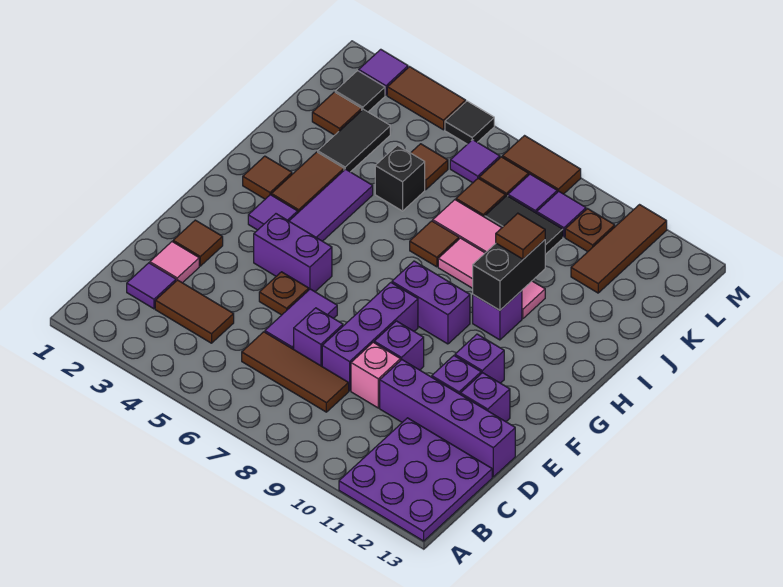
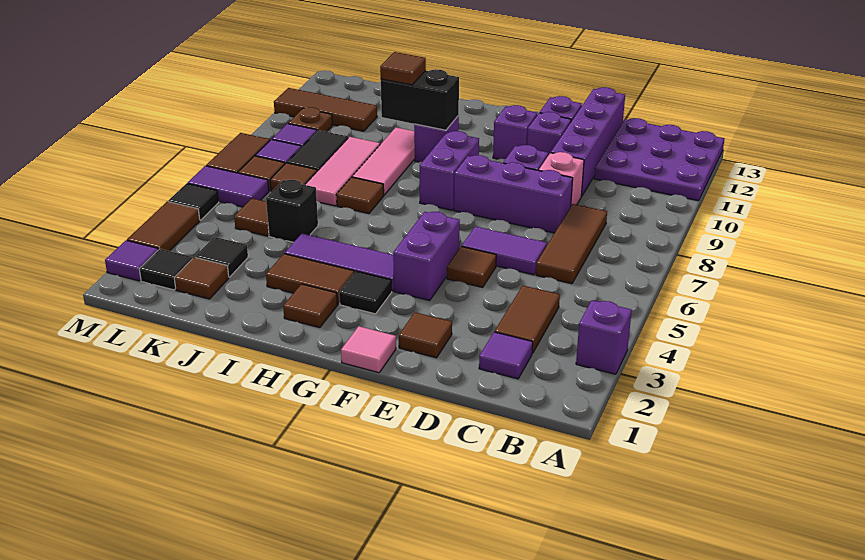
pink tile D2 level 1 -> pink tile F1 level 1
purple brick D7 level 1 -> purple brick A3 level 1
brown plate E5 level 1 -> brown tile E5 level 1
purple tile G3 level 1 -> black tile G3 level 1
black tile J3:K3 level 1 -> black tile K3 level 1
purple tile L6 level 1 -> purple tile L6:M6 level 1

